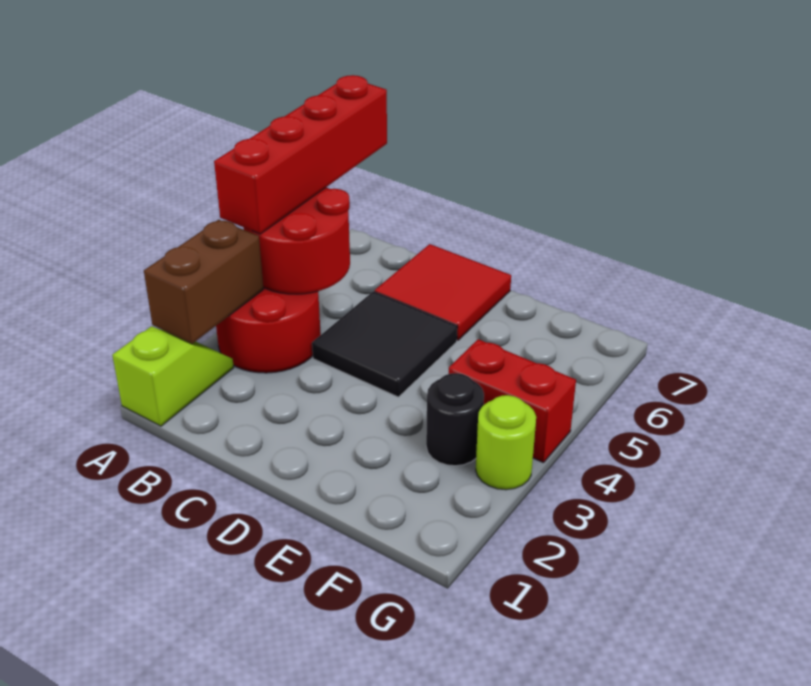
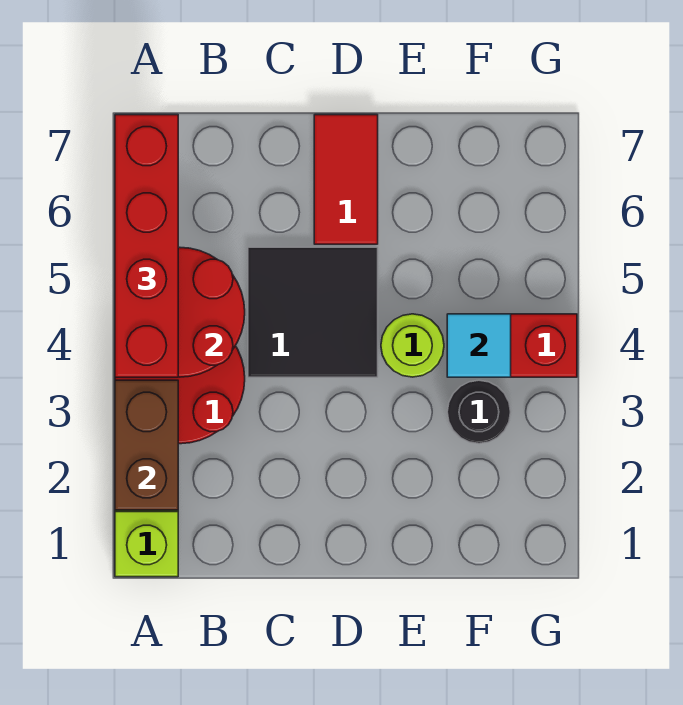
red tile C6:D7 level 1 -> red tile D6:D7 level 1
none -> cyan tile F4 level 2
lime round brick G3 level 1 -> lime round brick E4 level 1

